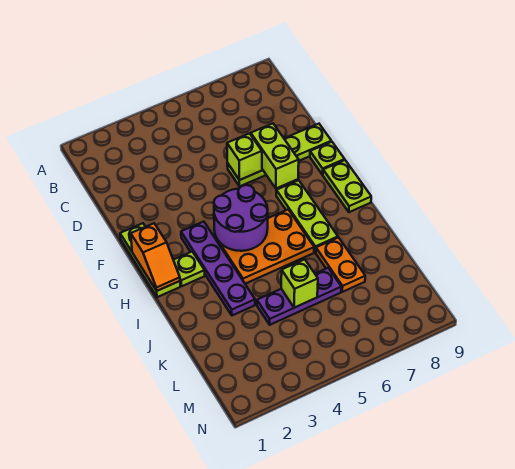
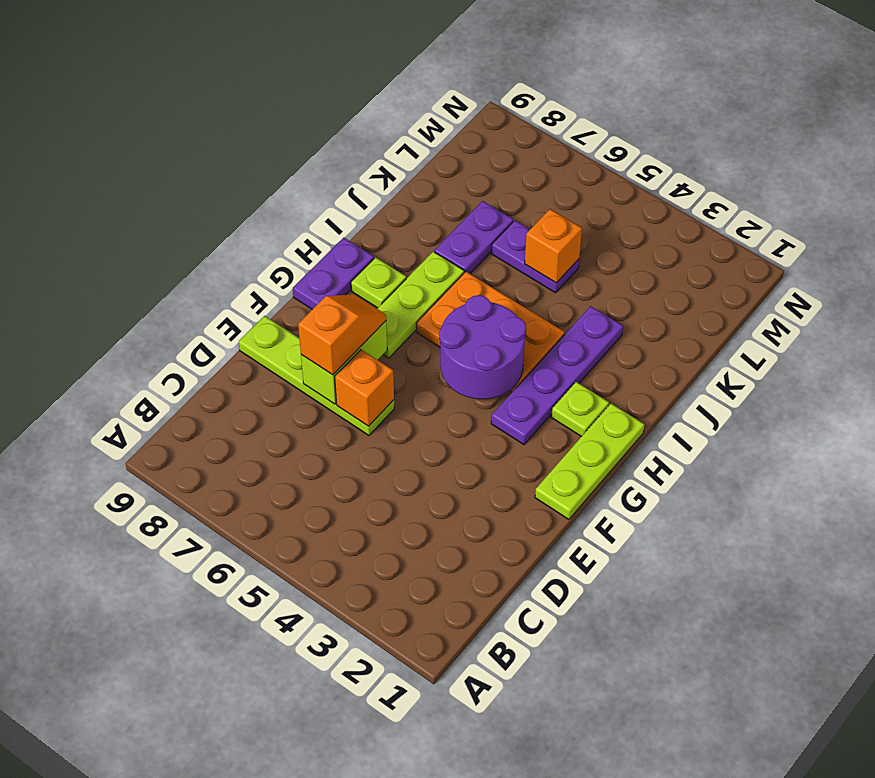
lime brick E6 level 2 -> orange brick E6 level 2
lime plate F9 level 1 -> lime plate H8 level 1
orange slope G1:H1 level 2 top G -> orange slope E7:F7 level 3 top E
lime plate G9:H9 level 1 -> purple plate G9:H9 level 1
orange plate J7:K7 level 1 -> purple plate J7:K7 level 1
purple plate K4:K6 level 1 -> purple plate K5:K6 level 1
lime brick K5 level 2 -> orange brick K5 level 2

